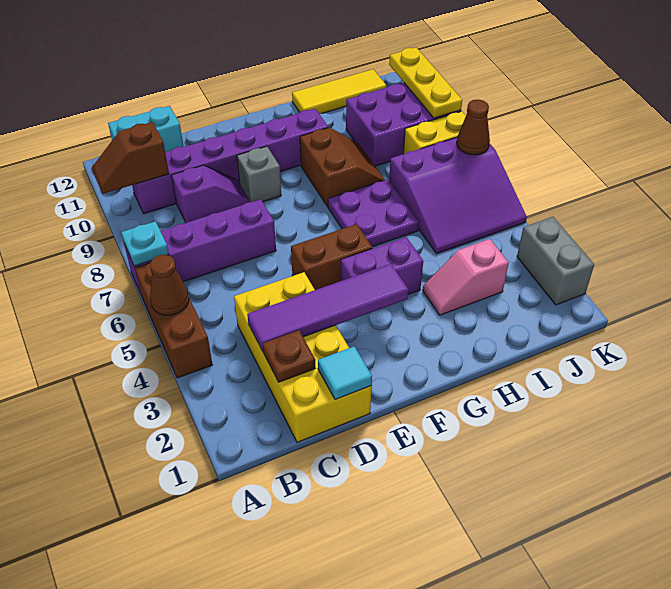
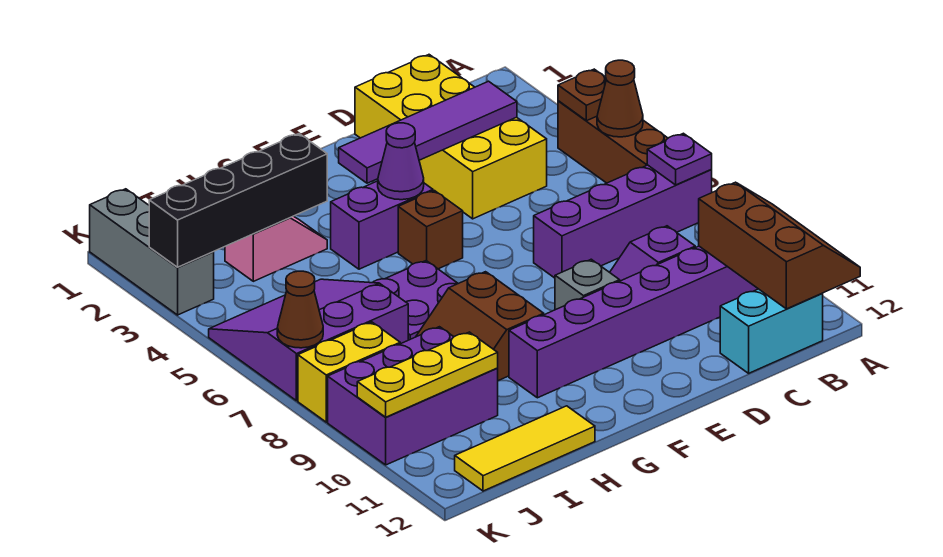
cyan plate A7 level 2 -> purple plate A7 level 2
brown slope A10:B10 level 2 top B -> brown slope A10:B12 level 2 top B
brown plate C2 level 2 -> brown plate A4 level 2
cyan tile D1 level 2 -> none
brown brick E5:F5 level 1 -> brown brick F5 level 1
none -> purple cone F4 level 2
none -> black brick H3:K3 level 2
grey brick K2:K3 level 1 -> grey brick K1:K3 level 1
yellow plate K9:K11 level 2 -> yellow plate I10:K10 level 2

